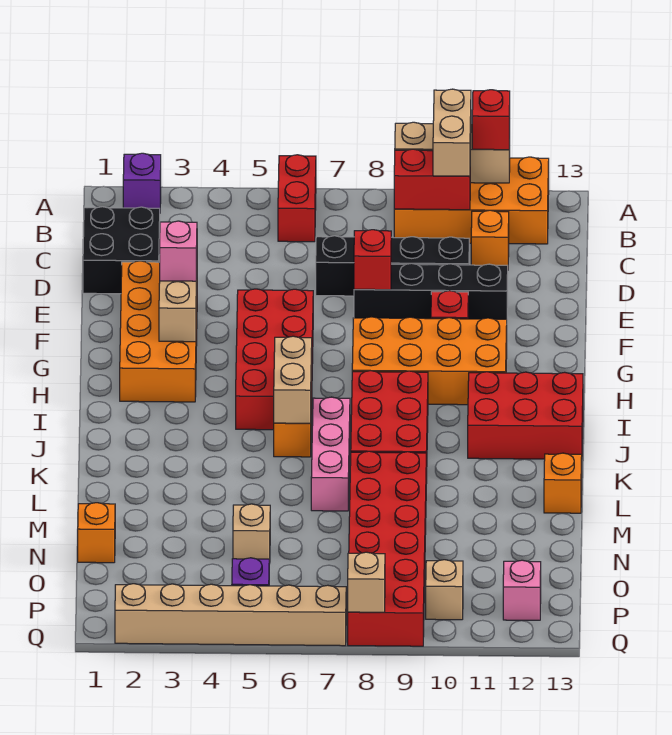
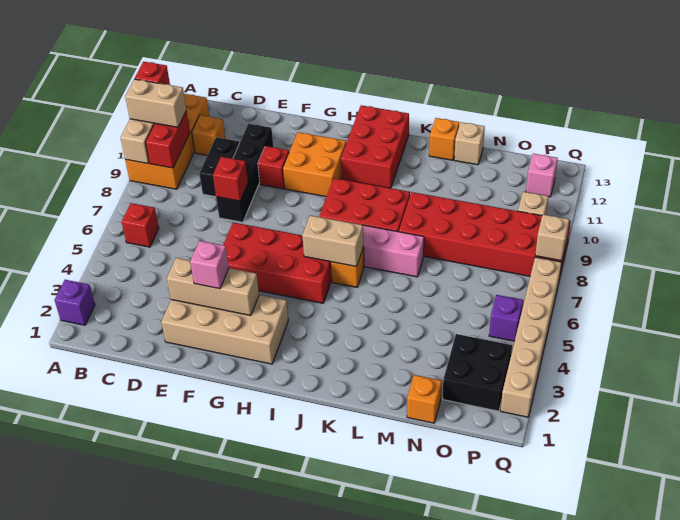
red brick A6:B6 level 1 -> red brick B6 level 1
black brick C1:D2 level 1 -> black brick O2:P3 level 1
black brick D7:D10 level 1 -> black brick D9:D10 level 1
orange brick E2:H3 level 1 -> tan brick E2:H3 level 1
orange brick G8:H11 level 1 -> orange brick G10:H11 level 1
tan brick N5 level 1 -> tan brick M13 level 1

